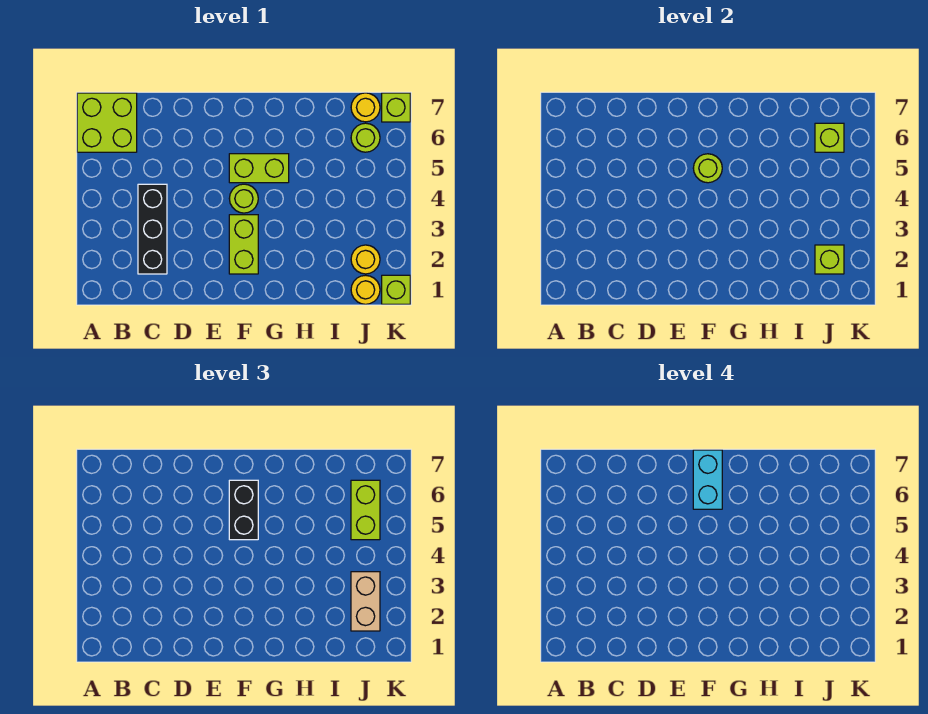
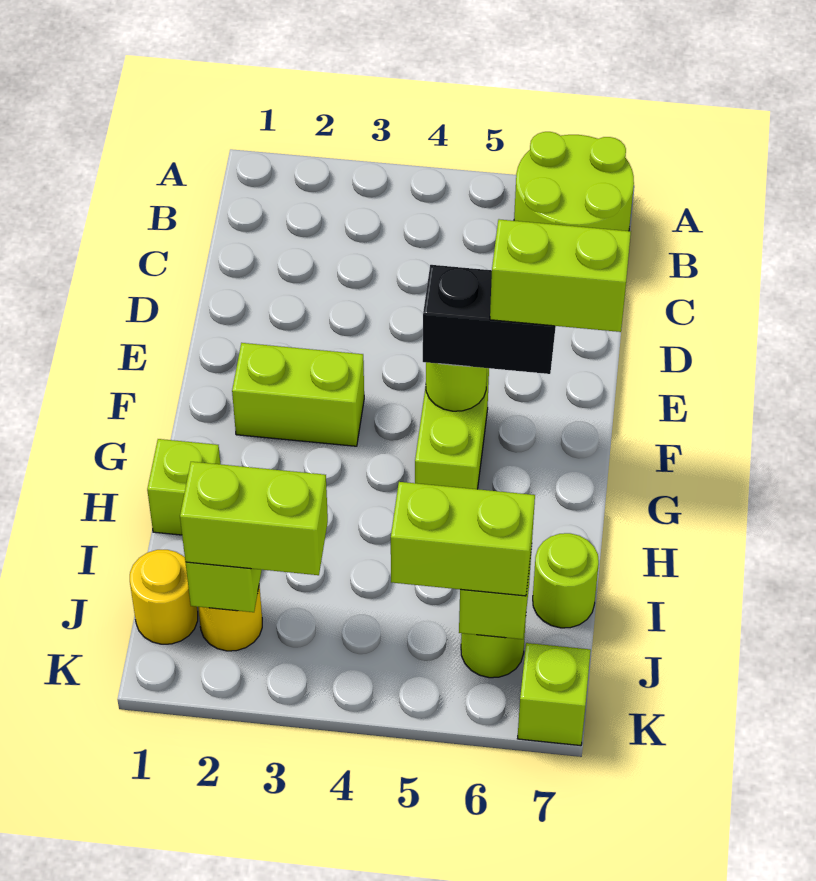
lime brick A6:B7 level 1 -> lime round brick A6:B7 level 1
black brick C2:C4 level 1 -> none
lime round brick F4 level 1 -> lime round brick I7 level 1
cyan brick F6:F7 level 4 -> lime brick F6:F7 level 4
tan brick J2:J3 level 3 -> lime brick J2:J3 level 3
yellow round brick J7 level 1 -> none
lime brick K1 level 1 -> lime brick H1 level 1

